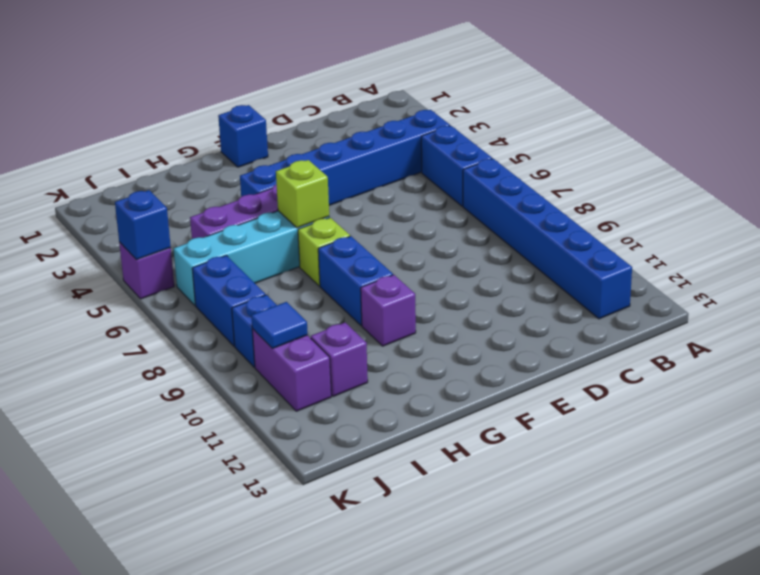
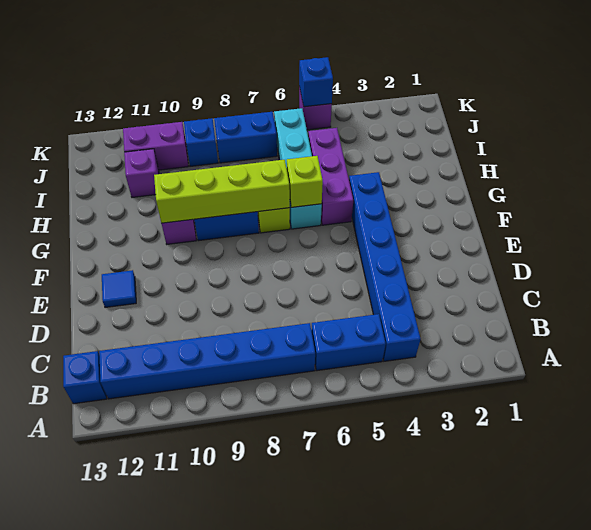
blue brick F1 level 1 -> blue brick B13 level 1
none -> lime brick G7:G10 level 2
blue tile J10 level 2 -> blue tile E12 level 1

